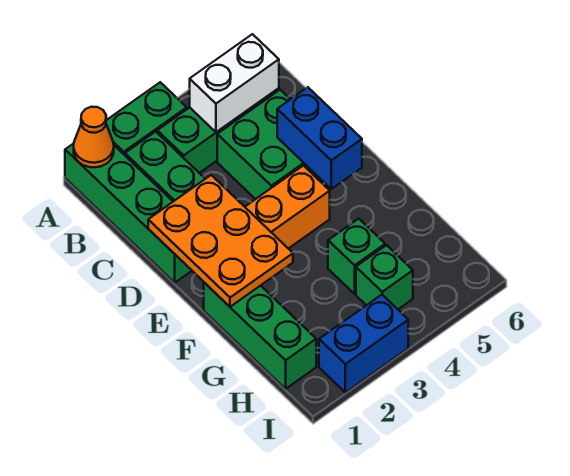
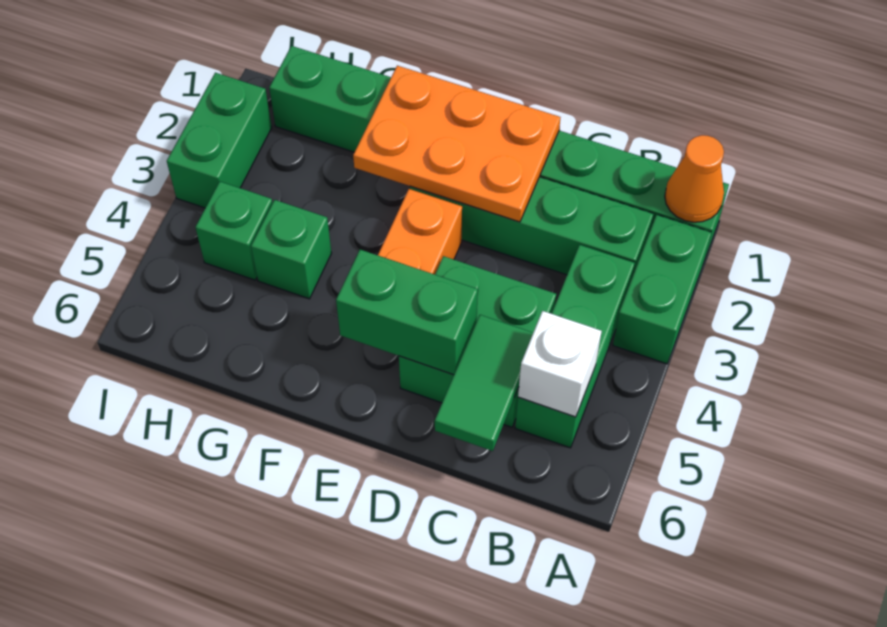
white brick B4:B5 level 2 -> white brick B5 level 2
none -> green tile C5:C6 level 2
blue brick D5:E5 level 2 -> green brick D5:E5 level 2
blue brick I2:I3 level 1 -> green brick I2:I3 level 1

